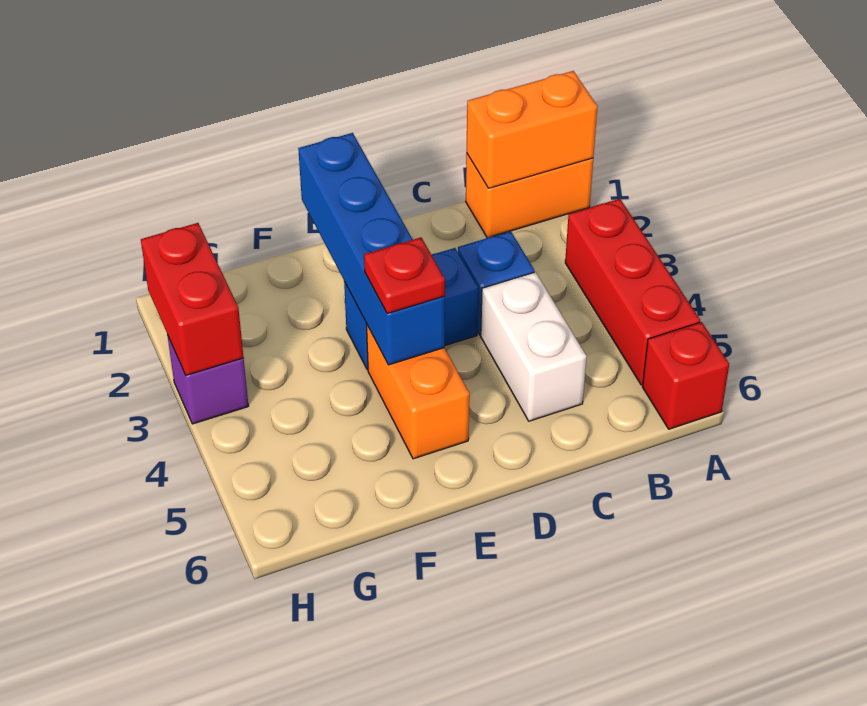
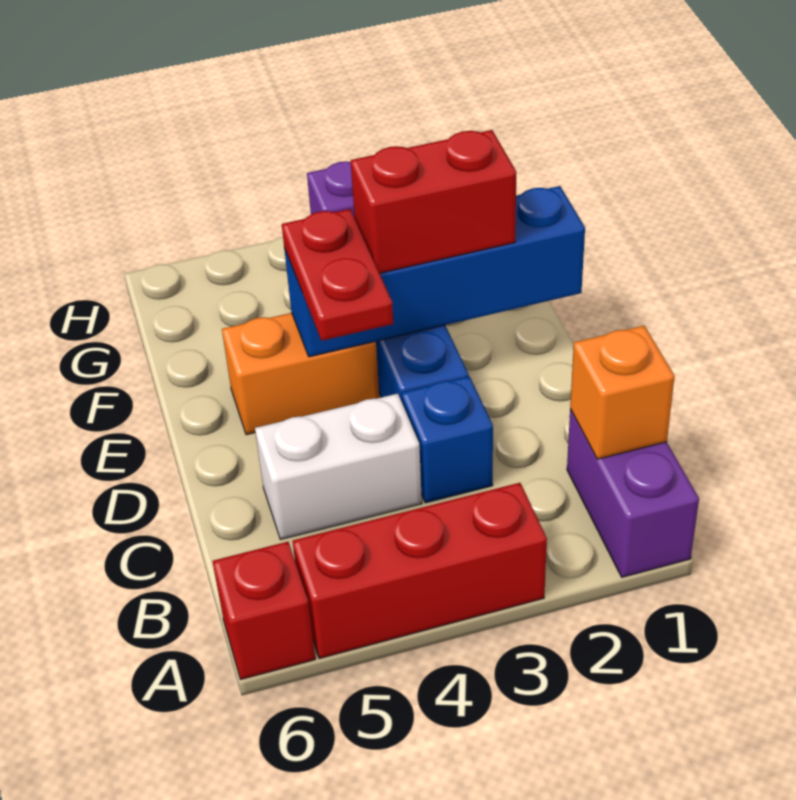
orange brick A1:B1 level 1 -> purple brick A1:B1 level 1
orange brick A1:B1 level 2 -> orange brick B1 level 2
red plate E4 level 3 -> red plate D4:E4 level 3
red brick H2:H3 level 2 -> red brick E2:E3 level 3

